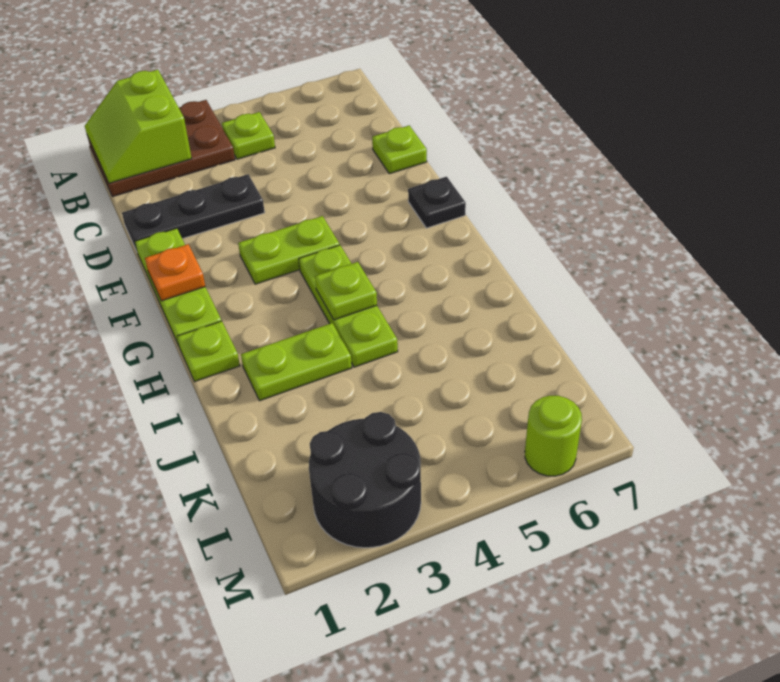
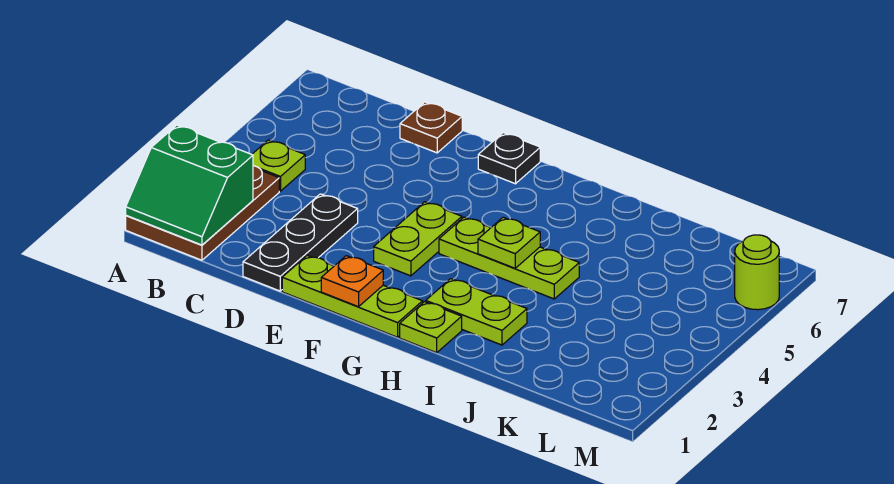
lime slope A1:B2 level 2 top 2 -> green slope A1:B2 level 2 top 2
lime plate D7 level 1 -> brown plate D7 level 1
lime plate I2:I3 level 1 -> lime plate H2:I2 level 1
black round brick L2:M3 level 1 -> none

